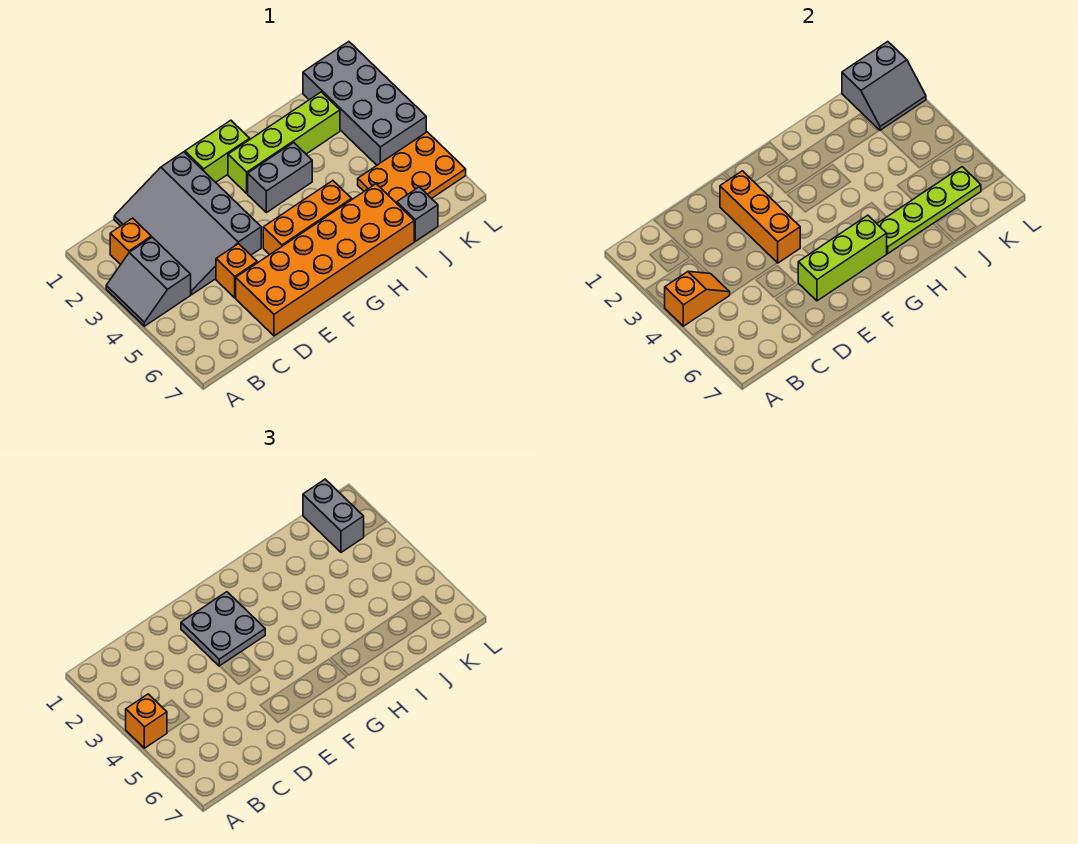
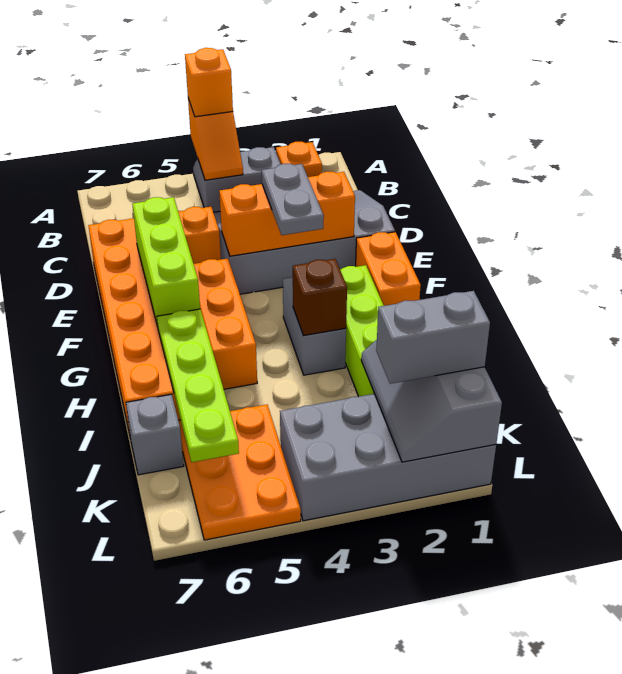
grey plate E2:F3 level 3 -> grey plate E3:F3 level 3
lime brick F1:G1 level 1 -> orange brick F1:G1 level 1
none -> brown brick H3 level 2
grey slope K1:L2 level 2 top 1 -> grey slope J1:L2 level 2 top 1

